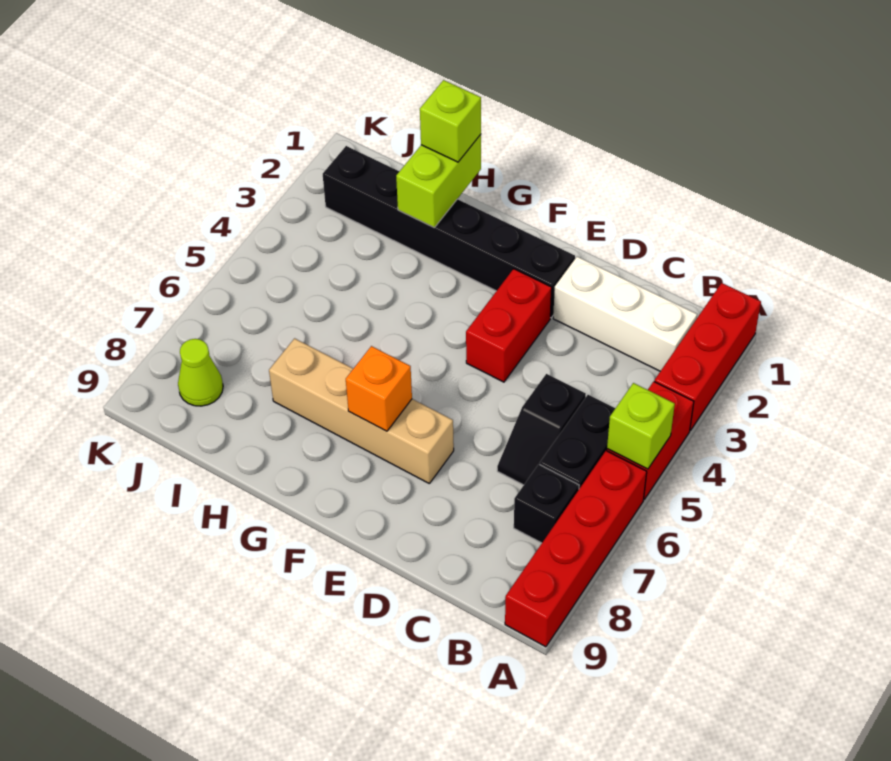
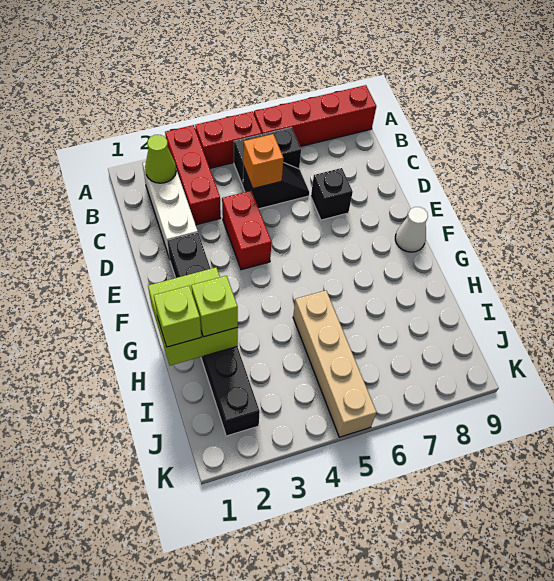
red brick A1:A3 level 1 -> red brick A3:C3 level 1
lime brick A5 level 2 -> lime brick H2 level 3
black brick B7 level 1 -> black brick D7 level 1
red brick E3:E4 level 1 -> red brick D4:E4 level 1
tan brick E7:H7 level 1 -> tan brick H5:K5 level 1
orange brick F7 level 2 -> orange brick C5 level 2
none -> white cone F9 level 1
lime brick H1:H2 level 2 -> lime brick G1:H2 level 2
lime cone J8 level 1 -> lime cone B2 level 2

